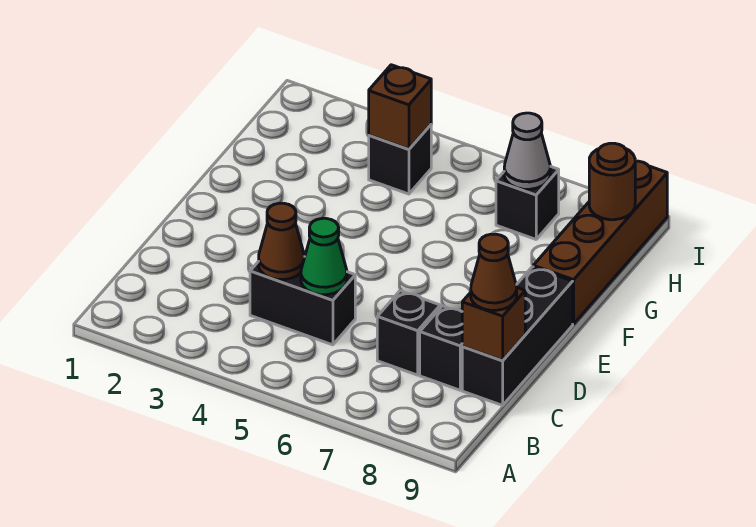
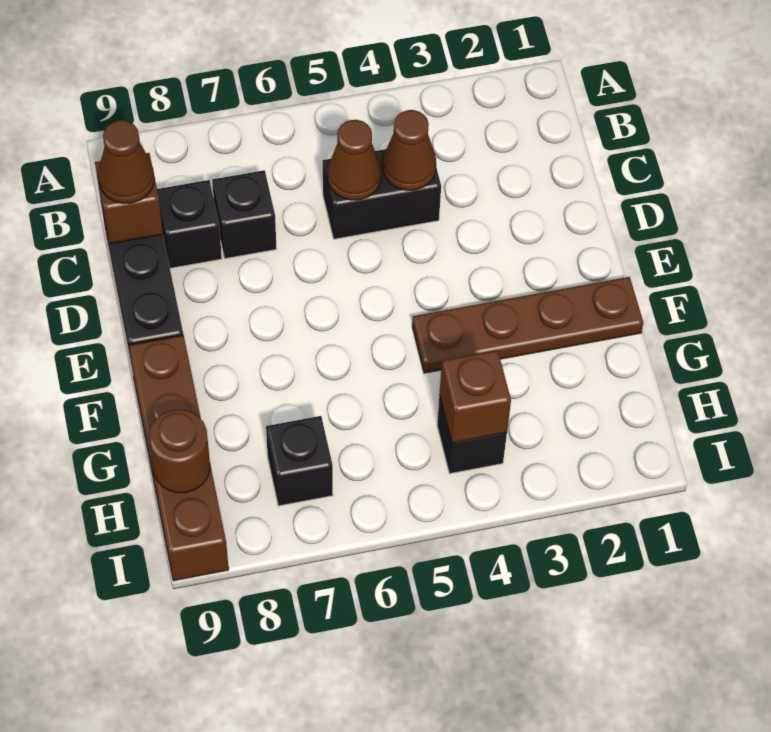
green cone C5 level 2 -> brown cone C5 level 2
none -> brown plate F1:F4 level 1
grey cone H7 level 2 -> none

